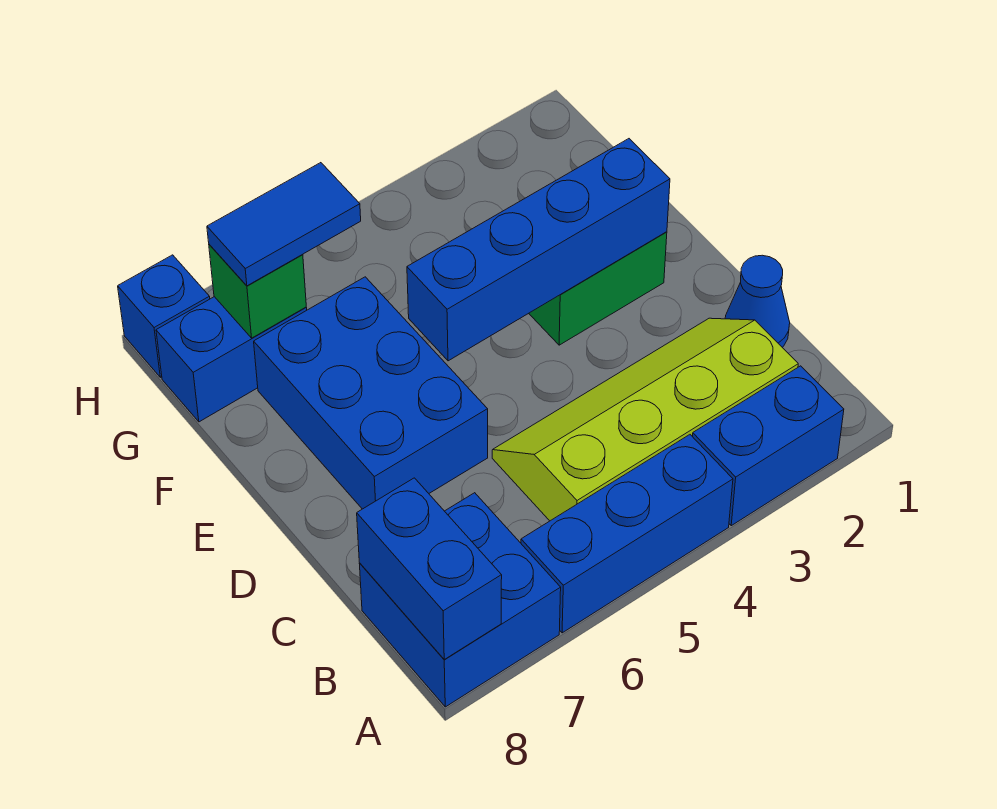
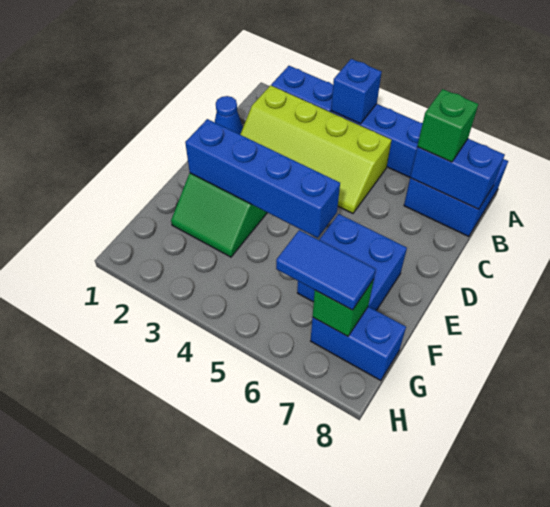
blue brick A8:B8 level 2 -> blue brick B7:B8 level 2
none -> green brick B7 level 3
blue brick D6:F7 level 1 -> blue brick E6:F7 level 1
blue brick H8 level 1 -> blue brick A4 level 2

